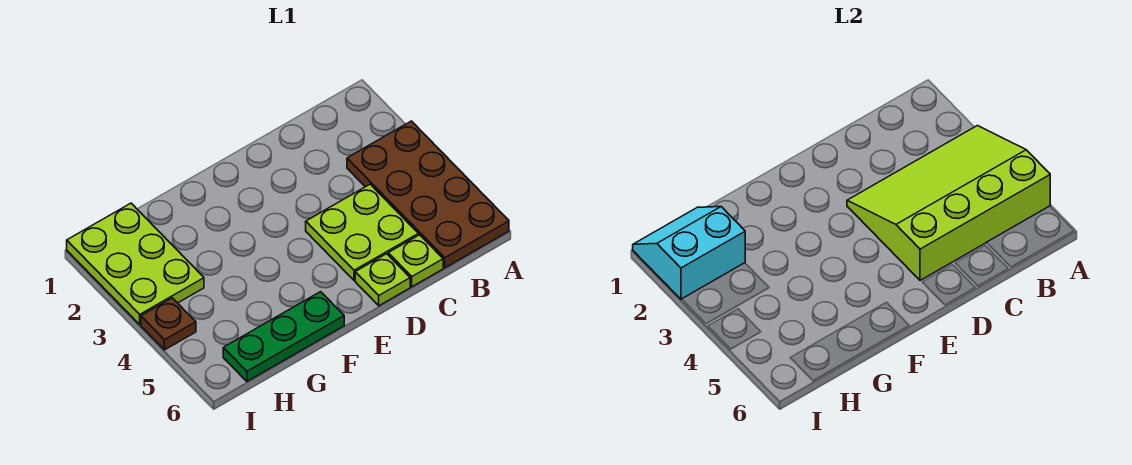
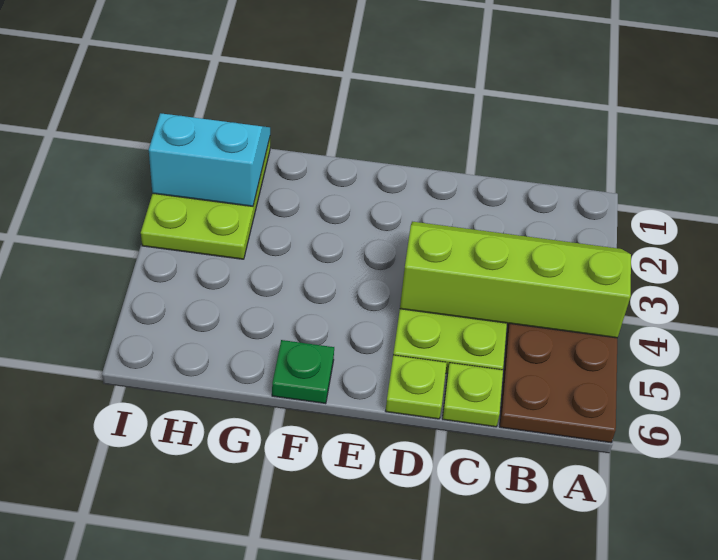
lime slope A3:D5 level 2 top 5 -> lime slope A3:D4 level 2 top 4
green plate F6:H6 level 1 -> green plate F6 level 1
brown plate I4 level 1 -> none

